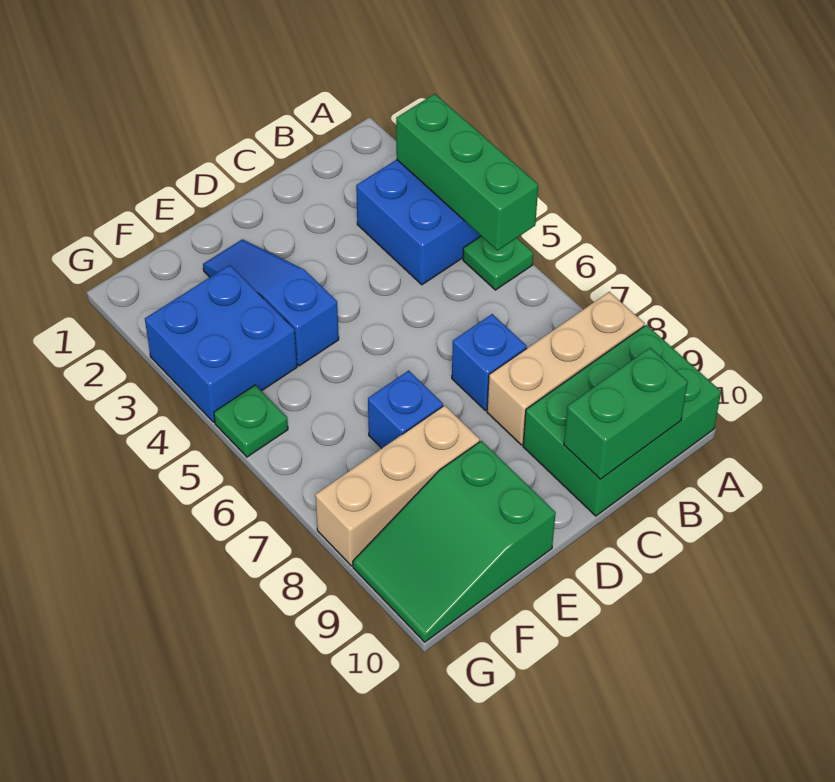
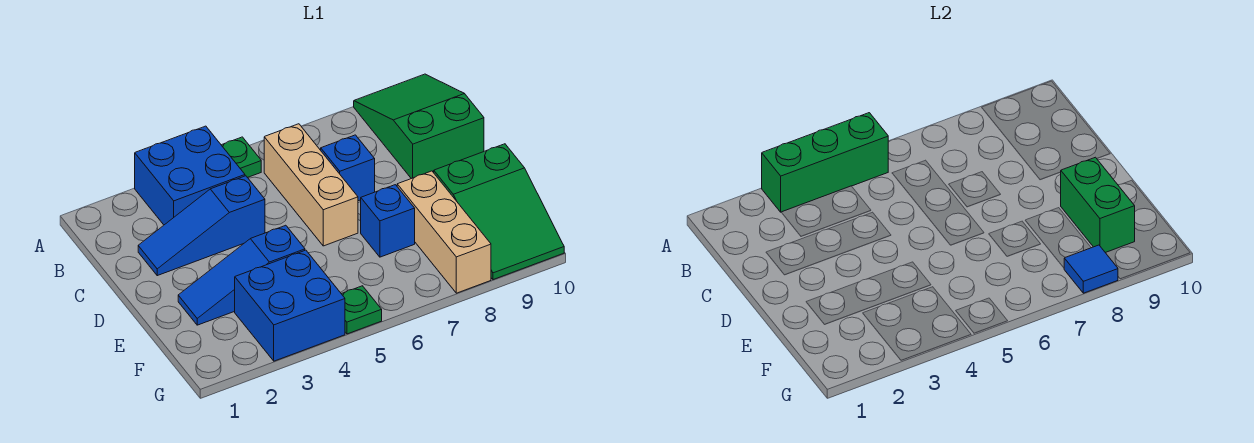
tan brick A8:C8 level 1 -> tan brick B6:D6 level 1
green brick A9:C10 level 1 -> green slope A9:C10 level 1 top C
green brick B10:C10 level 2 -> green brick E9:F9 level 2
none -> blue slope C2:C4 level 1 top 4
none -> blue tile G8 level 2

